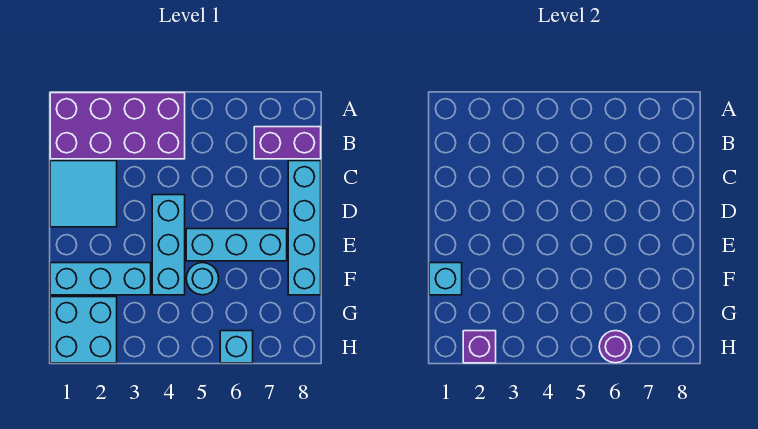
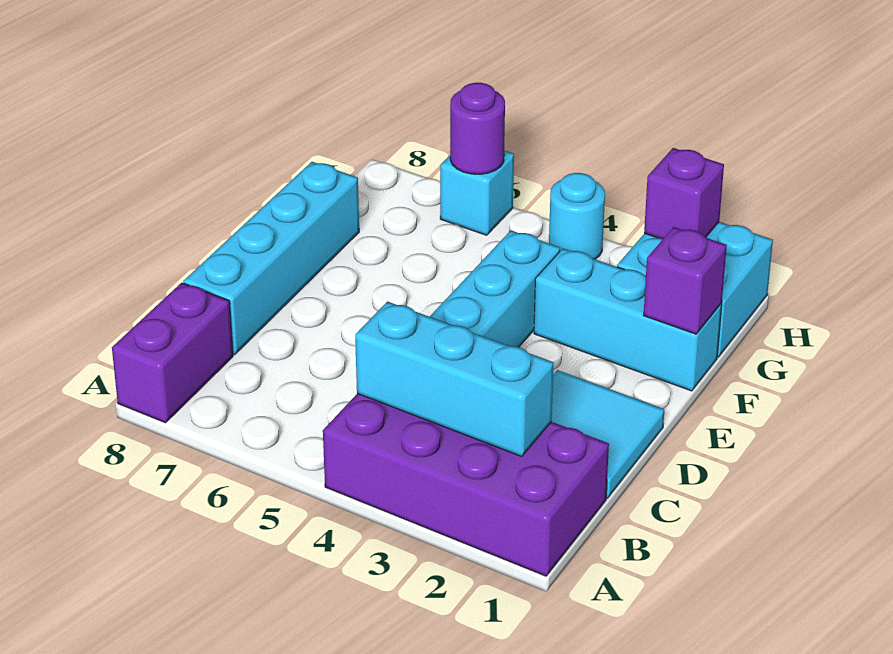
purple brick B7:B8 level 1 -> purple brick A8:B8 level 1
cyan brick E5:E7 level 1 -> cyan brick B2:B4 level 2
cyan brick F1 level 2 -> purple brick F1 level 2
cyan round brick F5 level 1 -> cyan round brick H4 level 1

